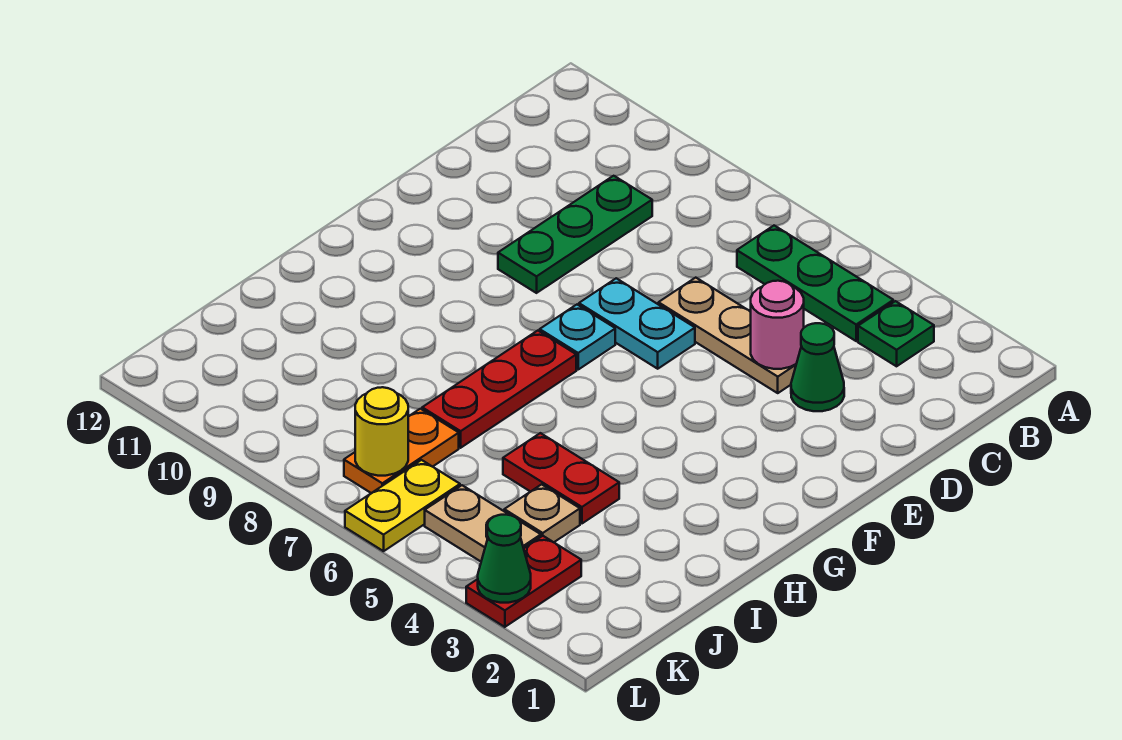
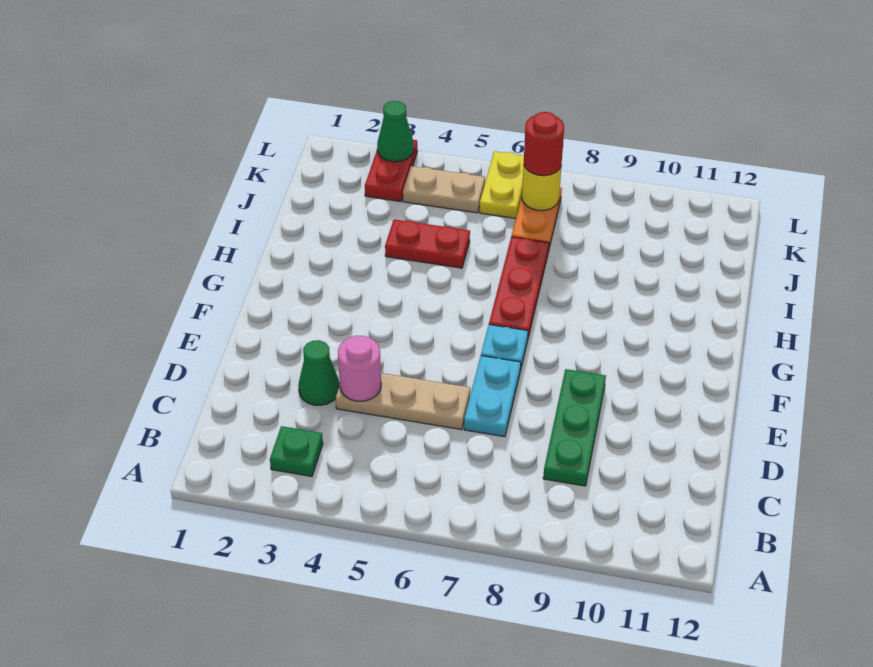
green plate B4:B6 level 1 -> none
cyan plate E6:E7 level 1 -> cyan plate D7:E7 level 1
tan plate J4 level 1 -> none
none -> red round brick K7 level 3

